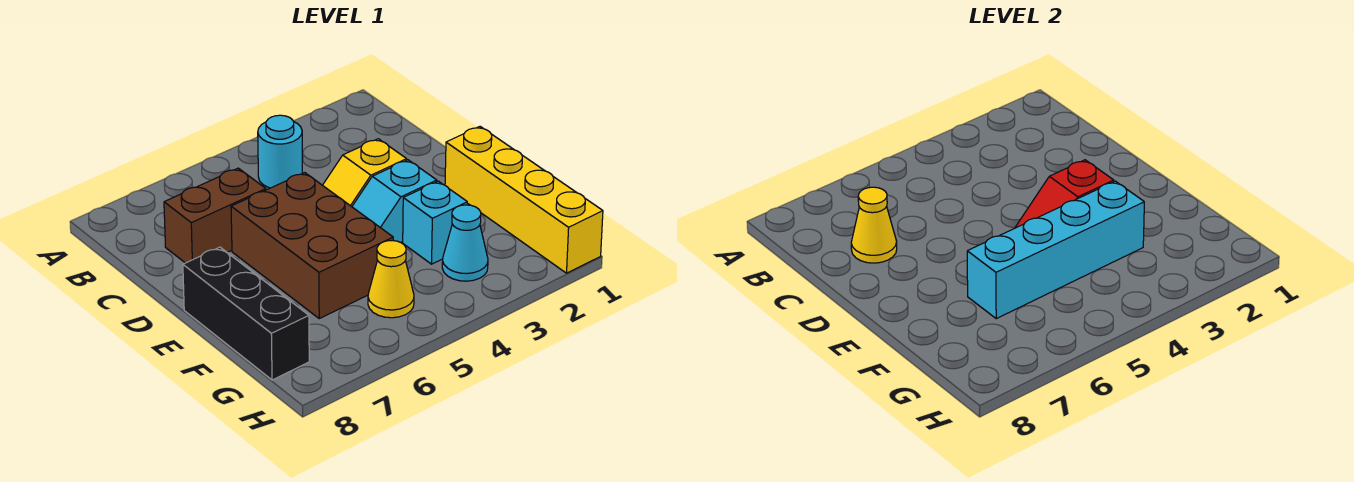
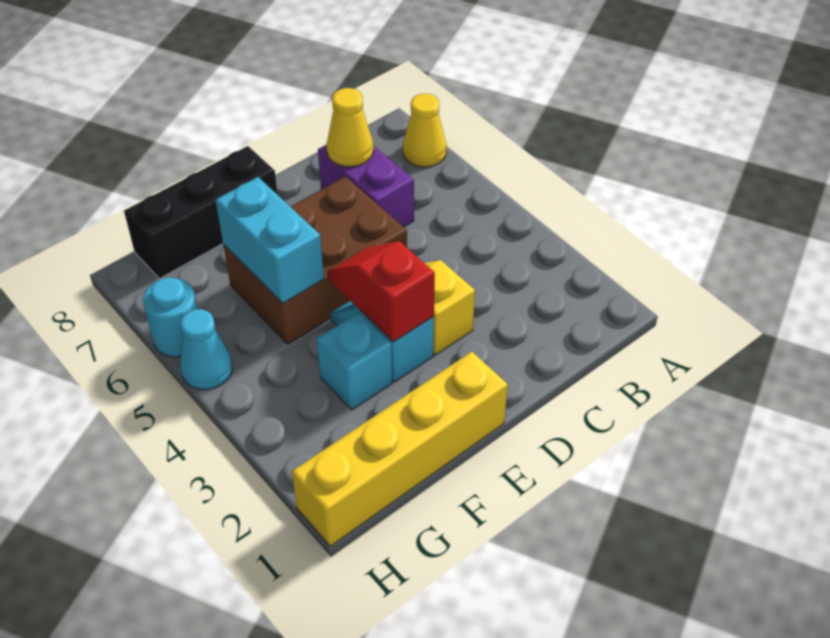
cyan round brick B4 level 1 -> cyan round brick H6 level 1
brown brick C6:C7 level 1 -> purple brick C6:C7 level 1
cyan brick F3:F6 level 2 -> cyan brick F5:F6 level 2
cyan cone G3 level 1 -> cyan cone H5 level 1
yellow cone G5 level 1 -> yellow cone A7 level 1

